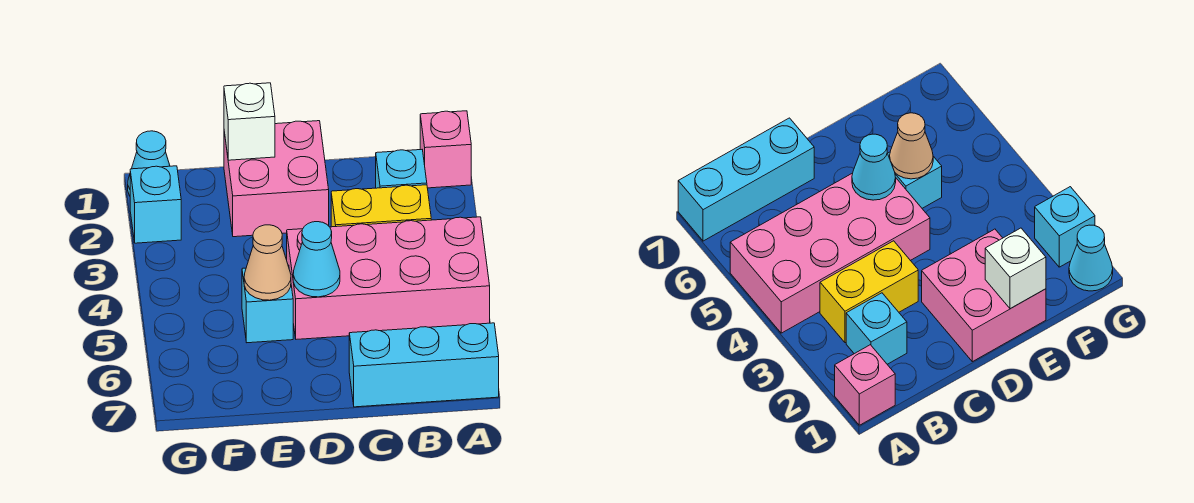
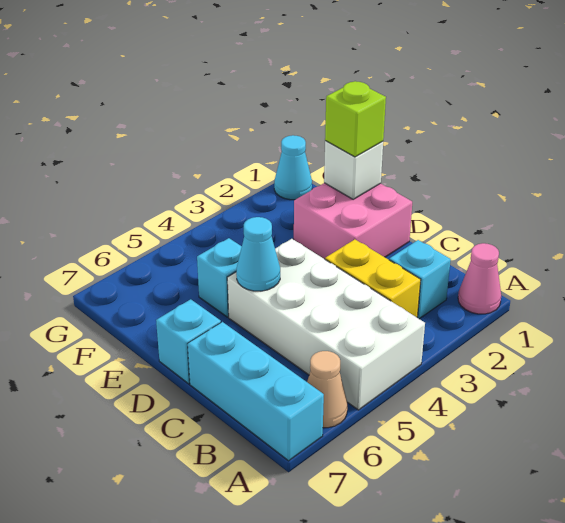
pink brick A1 level 1 -> pink cone A1 level 1
pink brick A4:D5 level 1 -> white brick A4:D5 level 1
none -> lime brick E1 level 3
tan cone E5 level 2 -> tan cone A6 level 1
cyan brick G2 level 1 -> cyan brick D7 level 1

